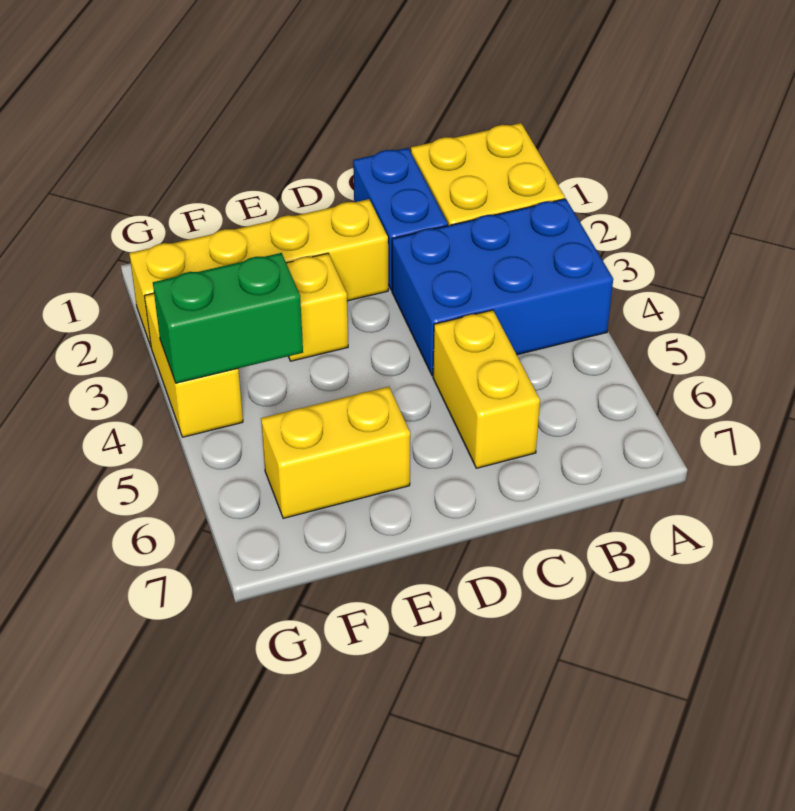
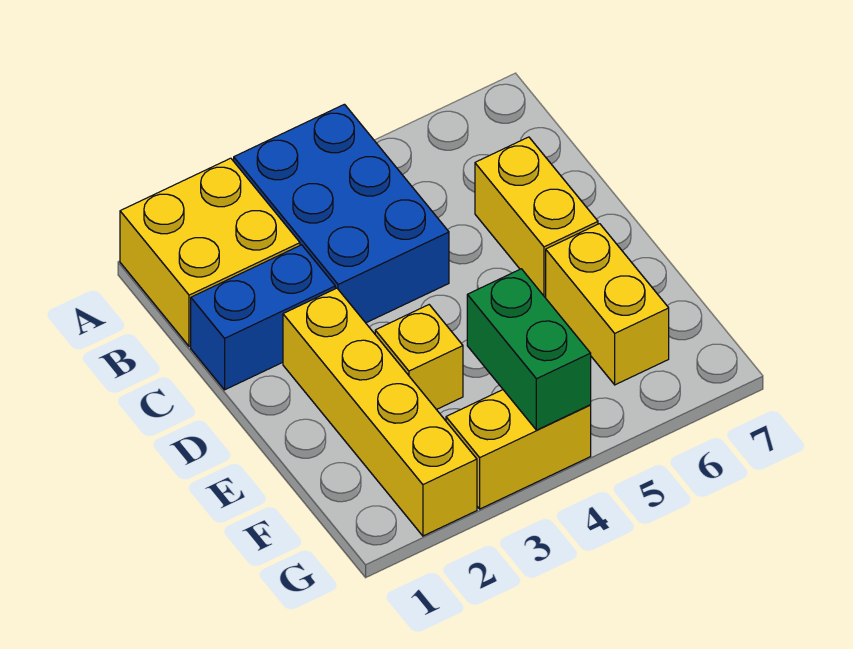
yellow brick C5:C6 level 1 -> yellow brick C6:D6 level 1

